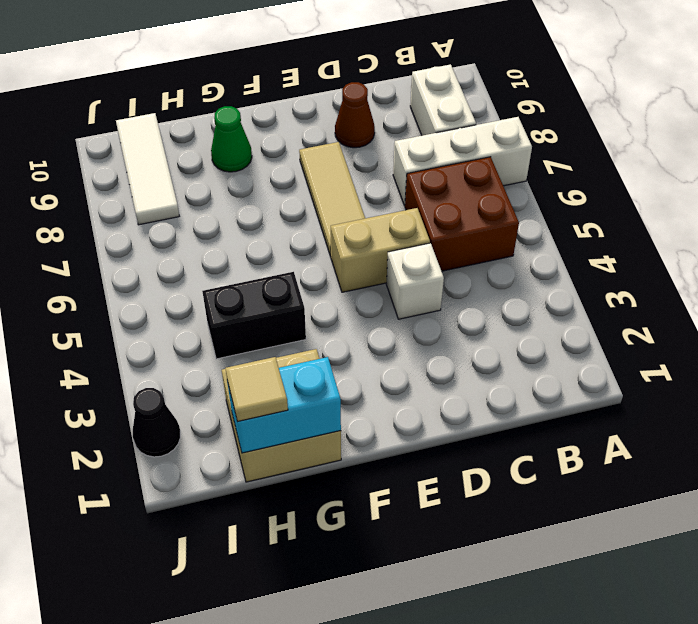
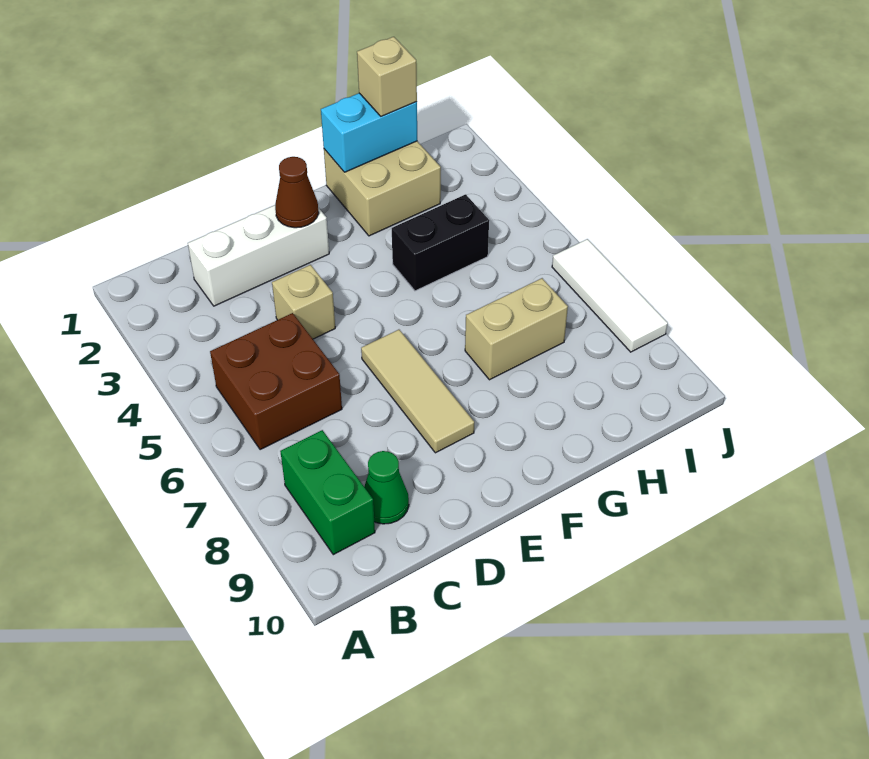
white brick A7:C7 level 1 -> white brick C2:E2 level 1
white brick B8:B9 level 1 -> green brick B8:B9 level 1
white brick D4 level 1 -> tan brick D4 level 1
tan brick D5:E5 level 1 -> tan brick G7:H7 level 1
brown cone D9 level 1 -> brown cone E2 level 2
green cone G9 level 1 -> green cone C9 level 1
tan tile H1 level 3 -> tan brick H1 level 3
white tile I8:I10 level 1 -> white tile J6:J8 level 1
black cone J2 level 1 -> none

